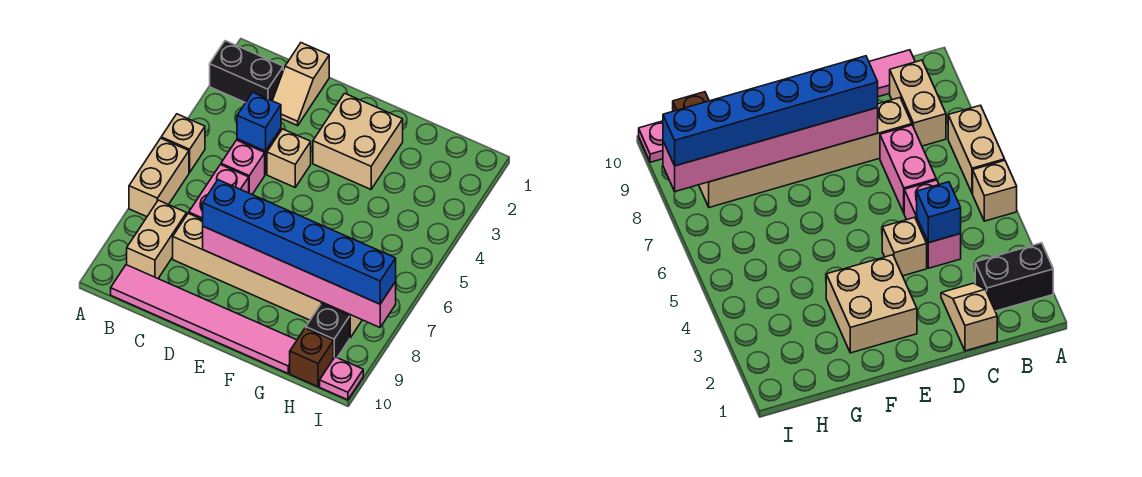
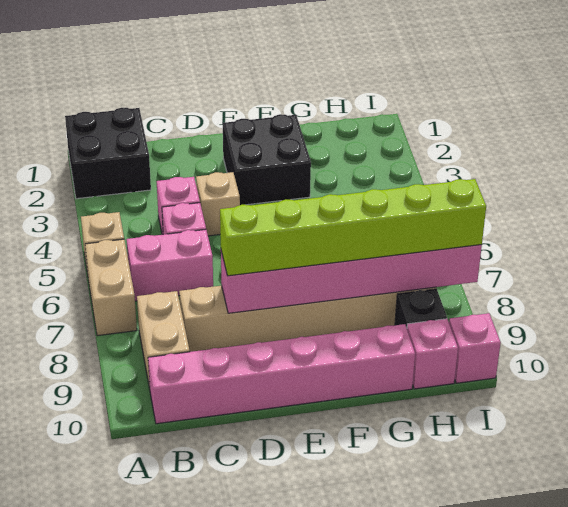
black brick A2:B2 level 1 -> black brick A1:B2 level 1
pink tile B10:G10 level 1 -> pink brick B10:G10 level 1
tan slope C1:C2 level 1 top 1 -> none
blue brick C4 level 2 -> none
pink brick C6:C7 level 1 -> pink brick B6:C6 level 1
blue brick D8:I8 level 3 -> lime brick D8:I8 level 3
tan brick E2:F3 level 1 -> black brick E2:F3 level 1
brown brick H10 level 1 -> pink brick H10 level 1
pink plate I10 level 1 -> pink brick I10 level 1

